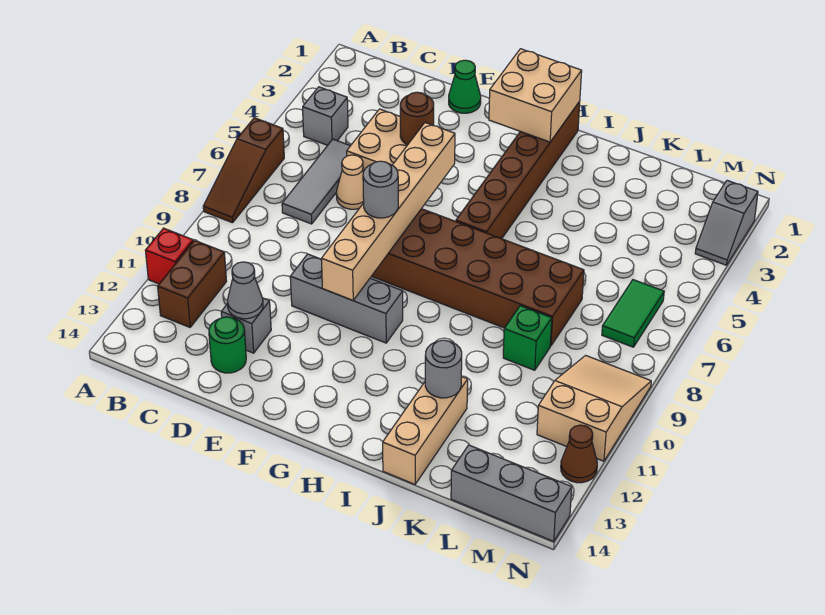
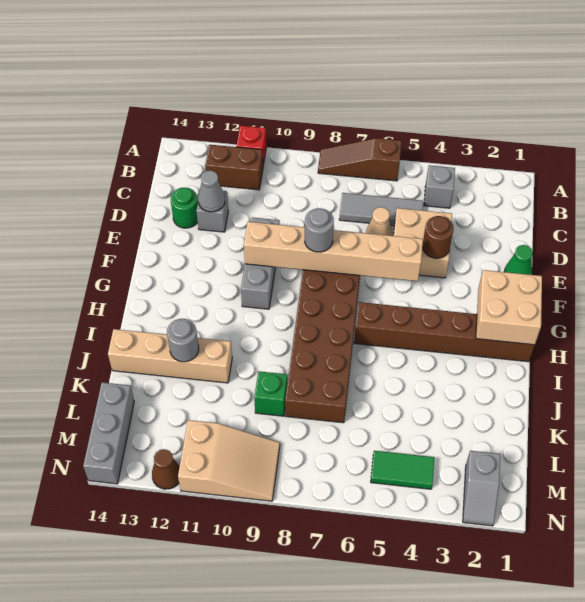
tan brick J12:J14 level 1 -> tan brick J11:J14 level 1
green tile M6:M7 level 1 -> green tile M4:M5 level 1
grey slope N2:N3 level 1 top 2 -> grey slope M2:N2 level 1 top M

